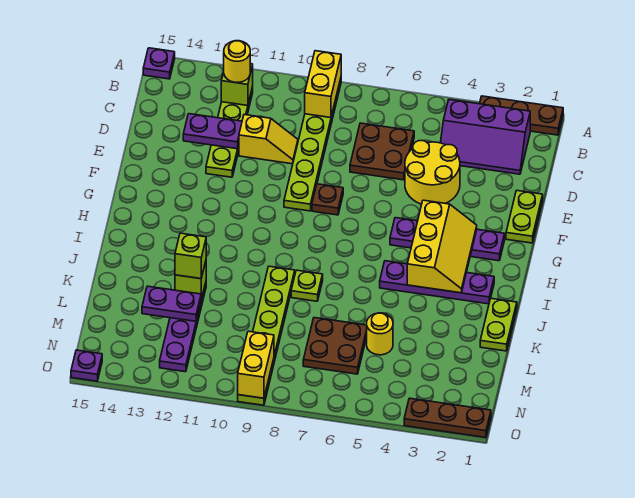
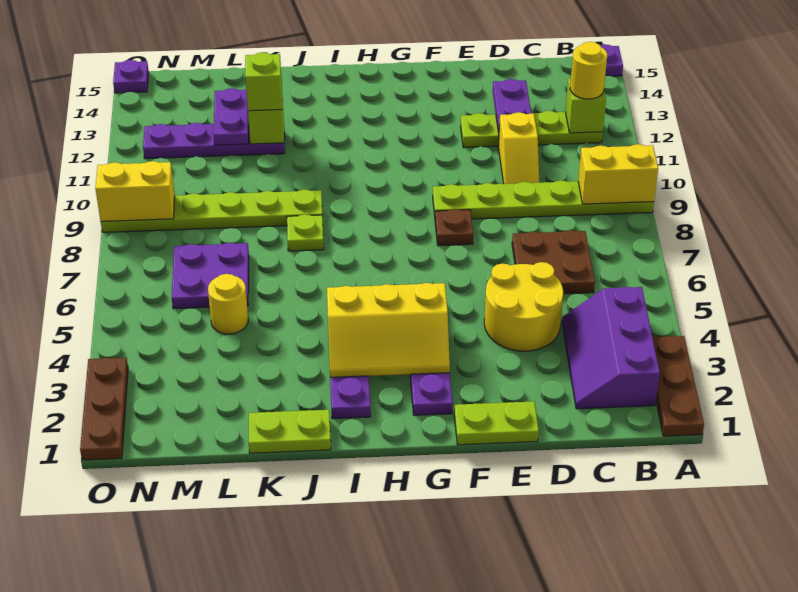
brown plate L6:M7 level 1 -> purple plate L6:M7 level 1

